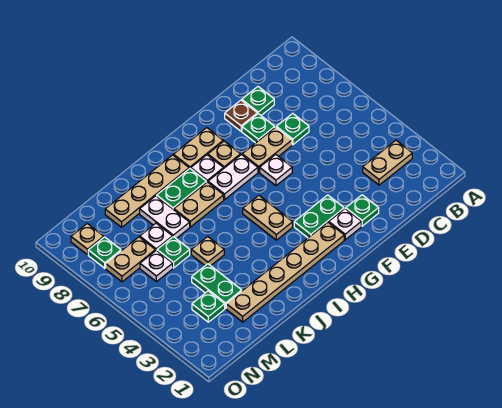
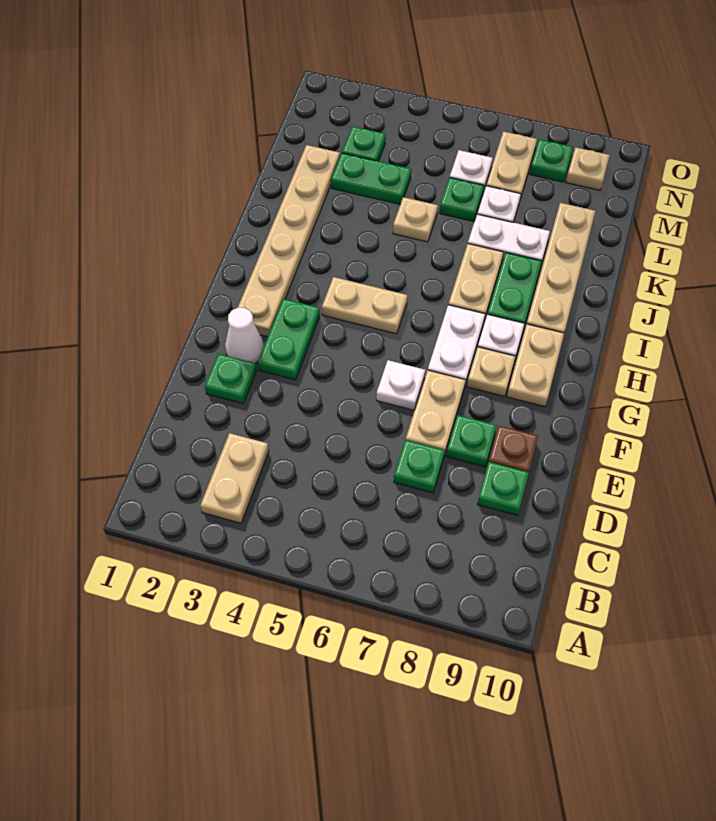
white plate F2 level 1 -> white cone F2 level 1

